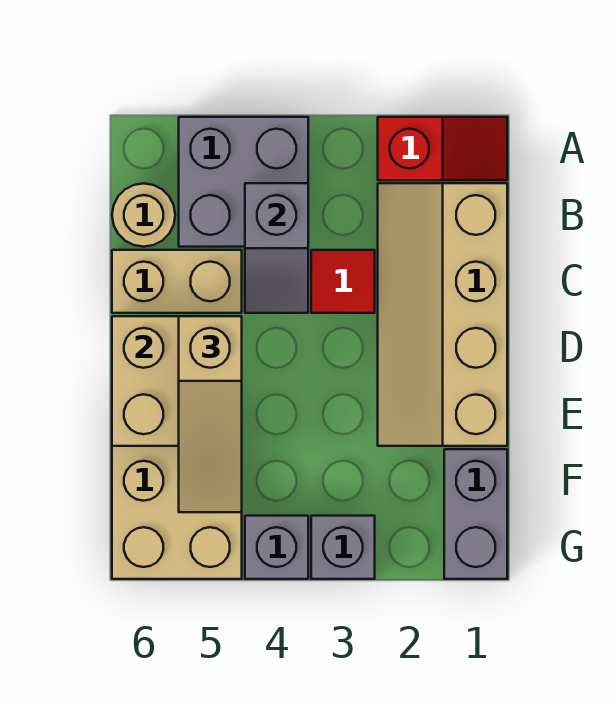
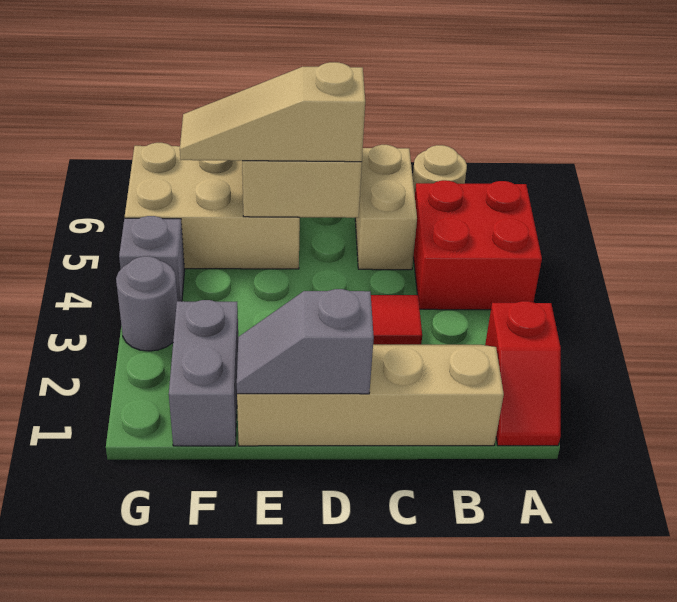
grey brick A4:B5 level 1 -> red brick A4:B5 level 1
grey slope B4:C4 level 2 top B -> grey slope D1:E1 level 2 top D
grey brick F1:G1 level 1 -> grey brick F1:F2 level 1
grey brick G3 level 1 -> grey round brick G3 level 1

